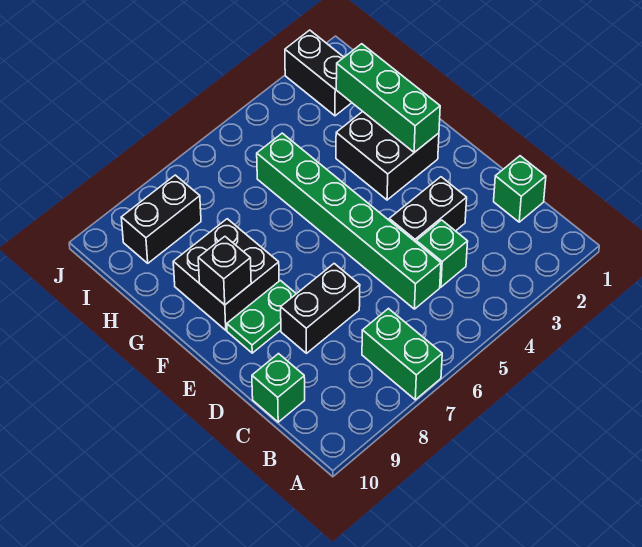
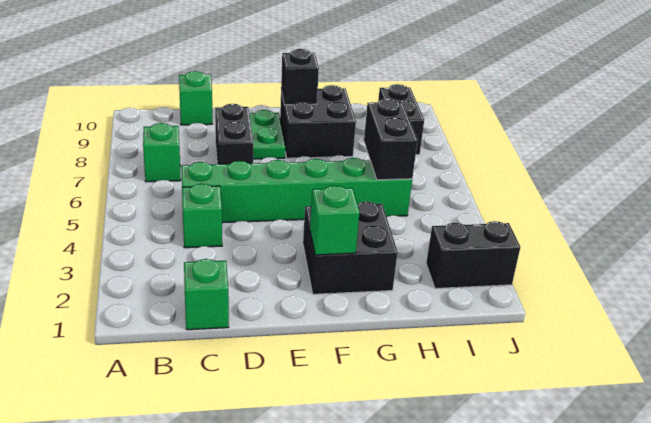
green brick A7:B7 level 1 -> green brick B7 level 1
black brick D3:D4 level 1 -> black brick H5:H6 level 2
green brick F2:H2 level 2 -> green brick F2 level 2

